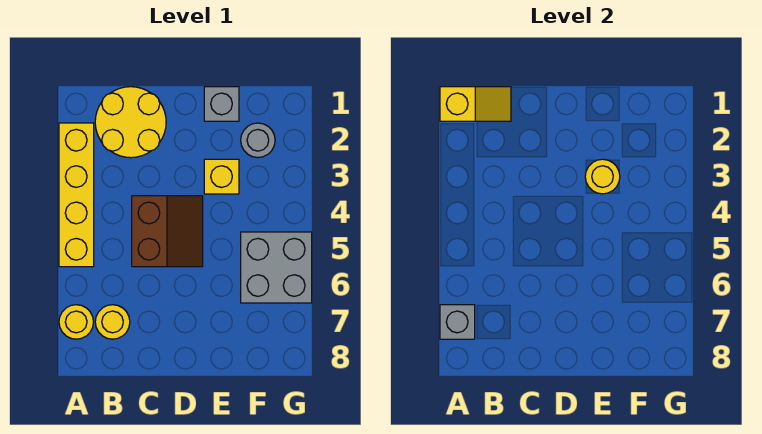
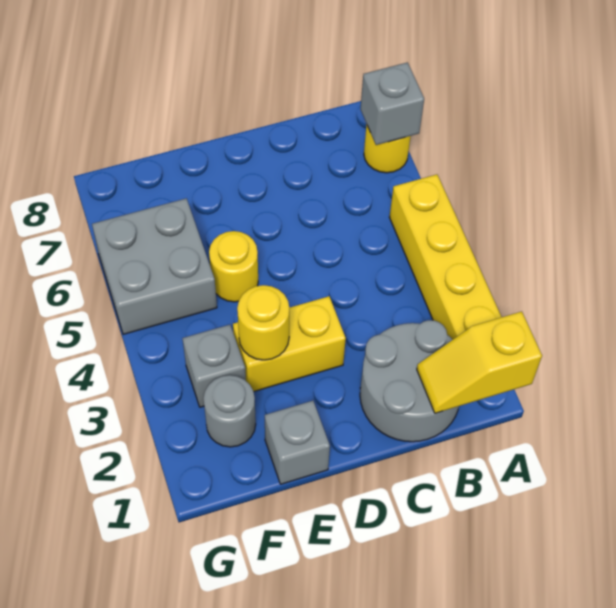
yellow round brick B1:C2 level 1 -> grey round brick B1:C2 level 1
yellow round brick B7 level 1 -> yellow round brick E5 level 1
brown slope C4:D5 level 1 top C -> none
yellow brick E3 level 1 -> yellow brick D3:E3 level 1
none -> grey brick F3 level 1

